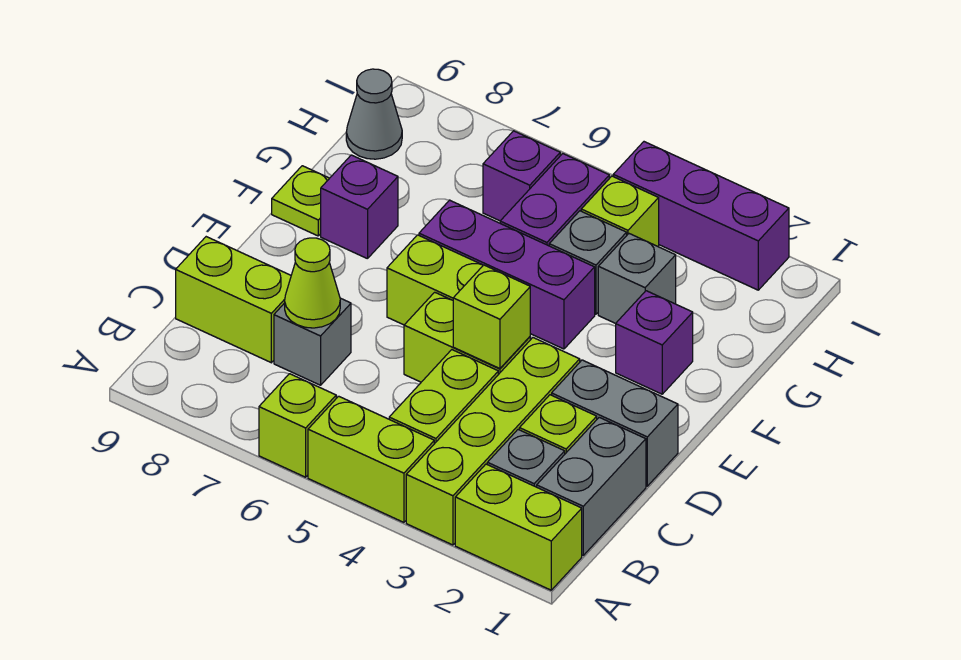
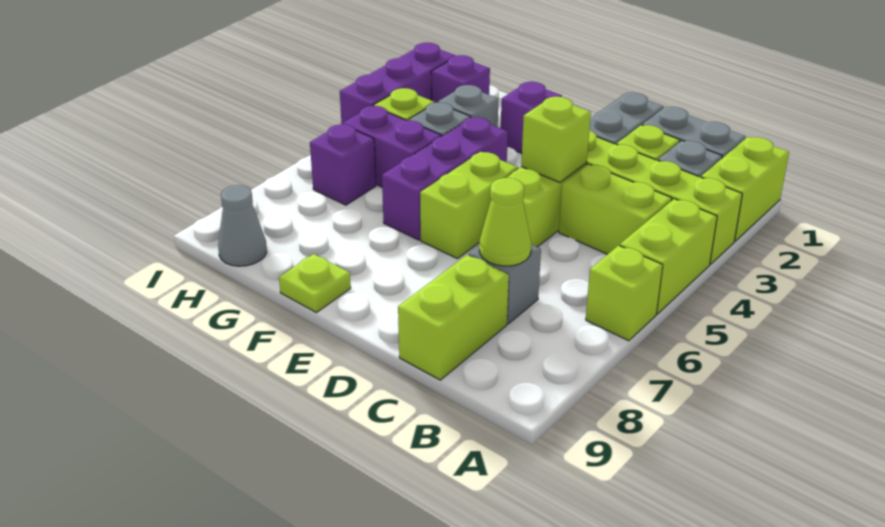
purple brick F8 level 1 -> purple brick H2 level 1

